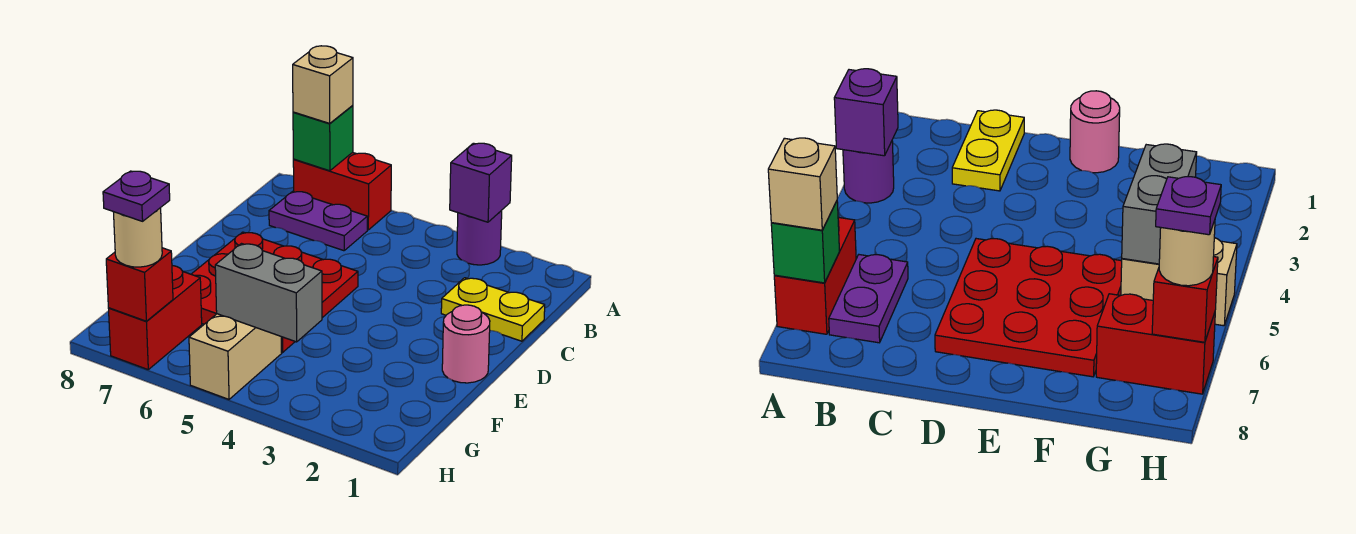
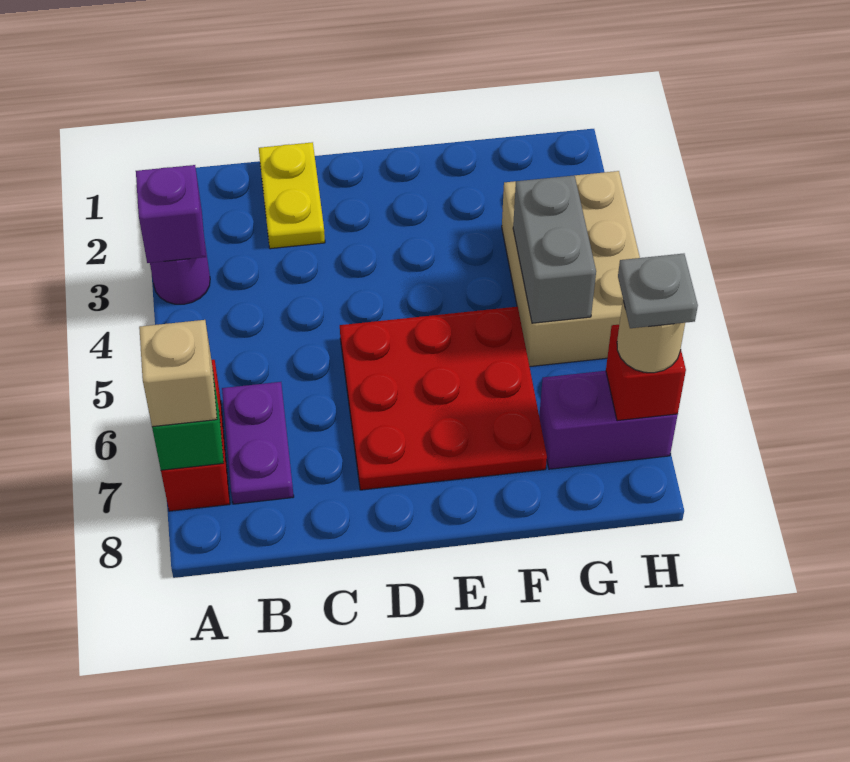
pink round brick E1 level 1 -> none
tan brick G5:H5 level 1 -> tan brick G3:H5 level 1
red brick G7:H7 level 1 -> purple brick G7:H7 level 1
purple plate H7 level 4 -> grey plate H7 level 4

